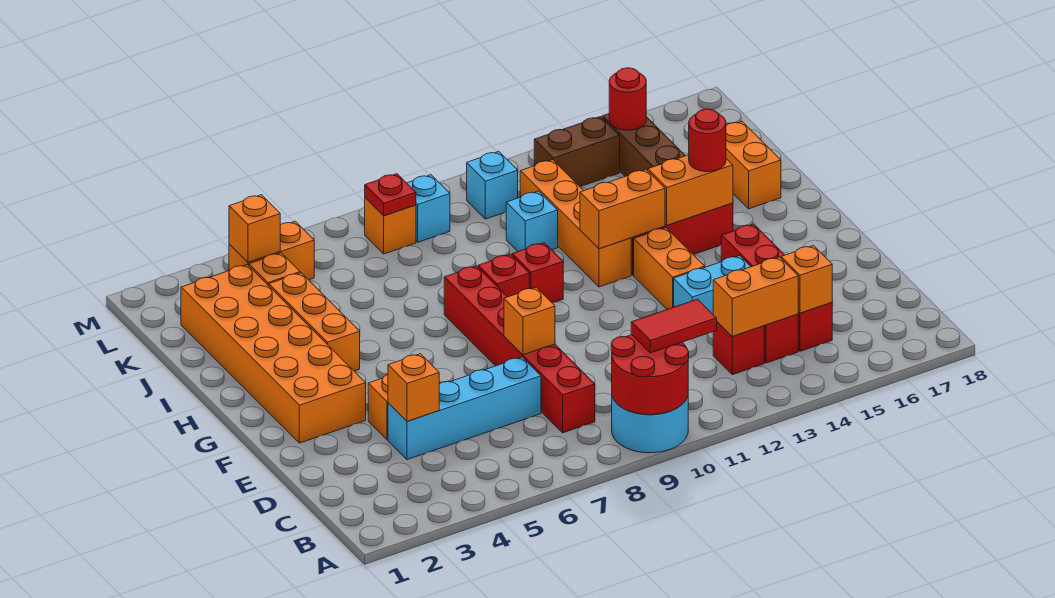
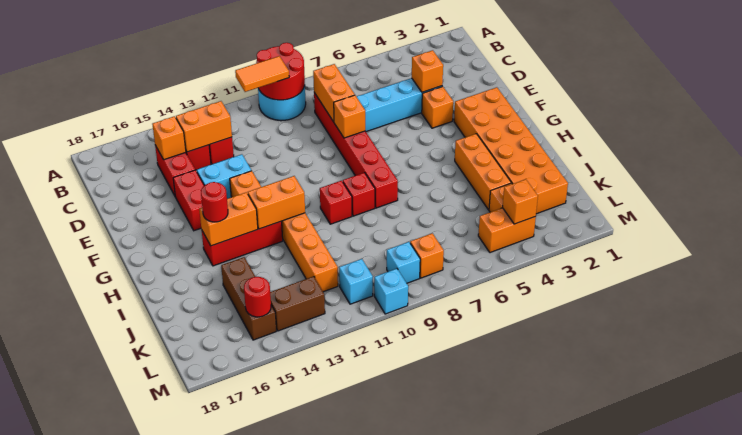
red tile B10:B11 level 3 -> orange tile B10:B11 level 3
orange brick I17:J17 level 1 -> orange brick C8:D8 level 2
cyan brick J11 level 1 -> cyan brick M10 level 1
red plate L8 level 2 -> none

